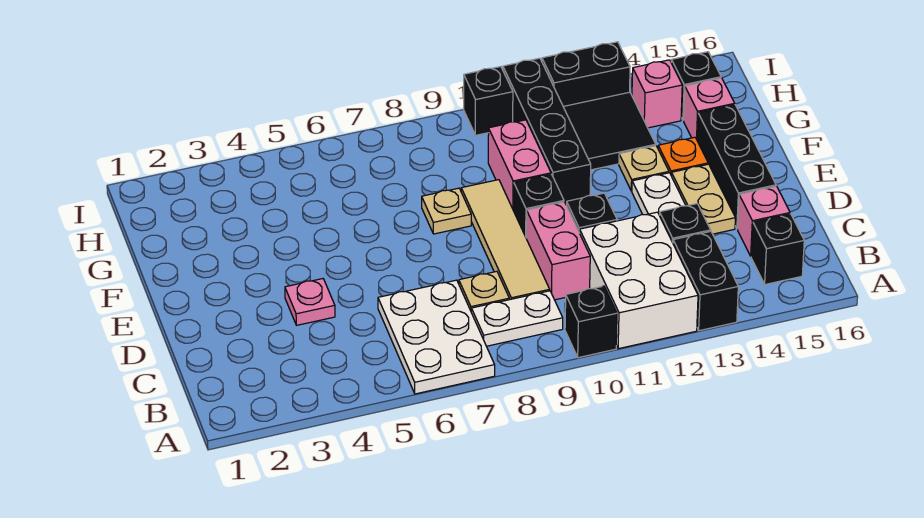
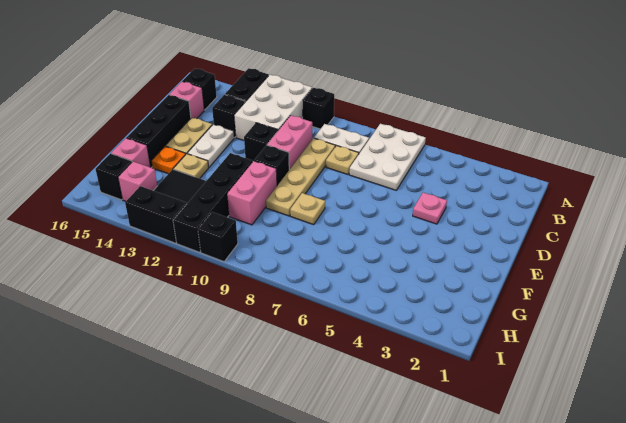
tan tile C9:F9 level 1 -> tan plate C9:F9 level 1

